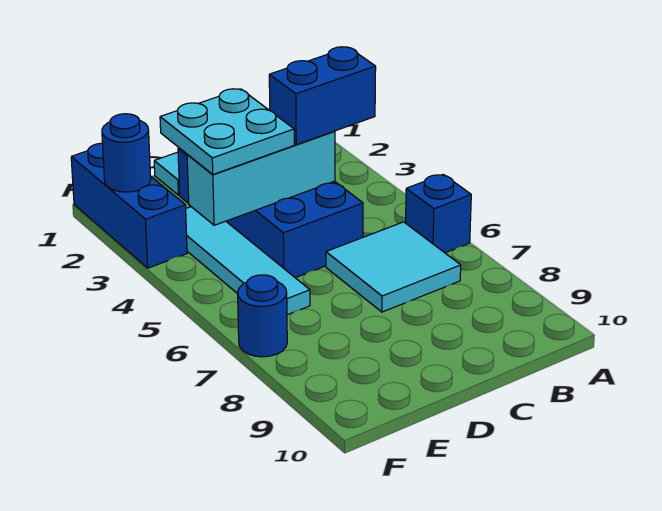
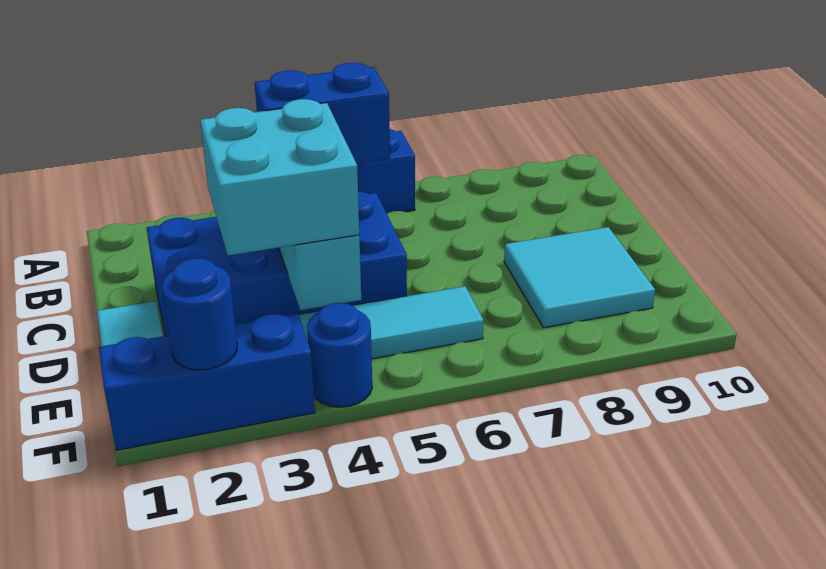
blue brick B4:C4 level 3 -> blue brick C4:C5 level 3
cyan tile B6:C7 level 1 -> cyan tile D8:E9 level 1
cyan plate D3:E4 level 3 -> cyan brick D3:E4 level 3
blue round brick F7 level 1 -> blue round brick F4 level 1

